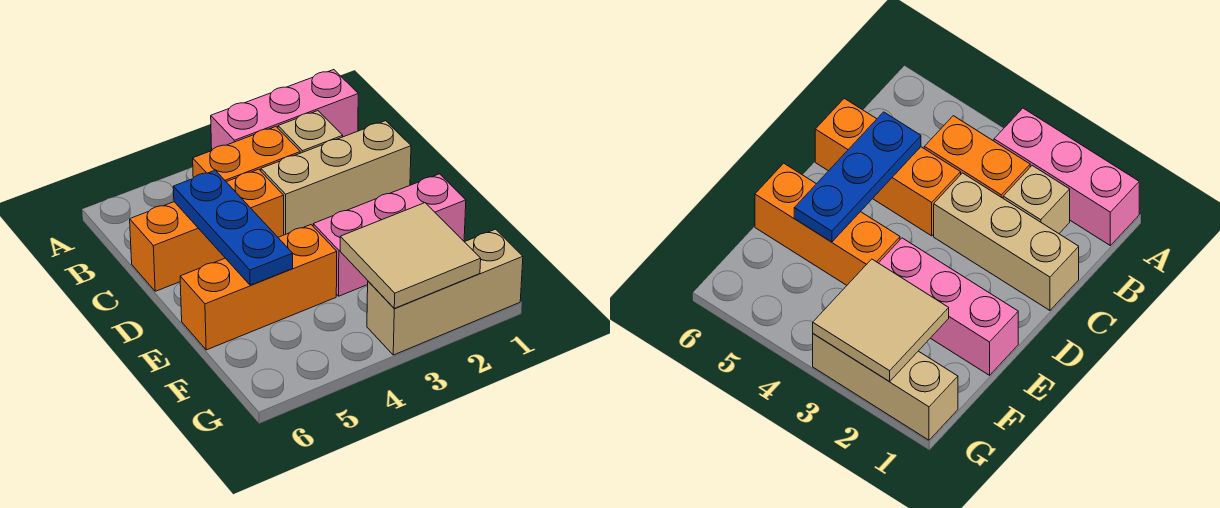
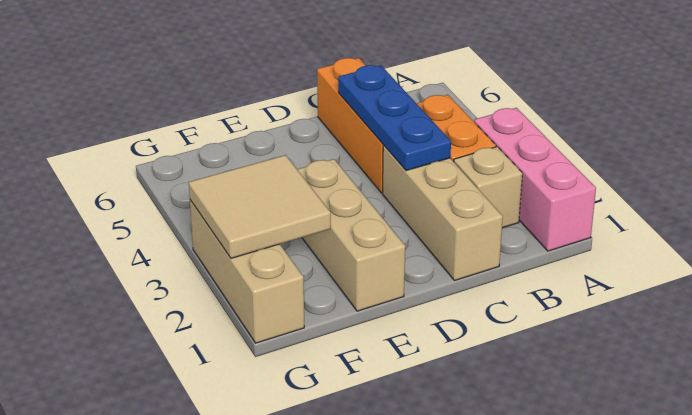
blue plate C5:E5 level 2 -> blue plate C3:C5 level 2
pink brick E1:E3 level 1 -> tan brick E1:E3 level 1
orange brick E4:E6 level 1 -> none

